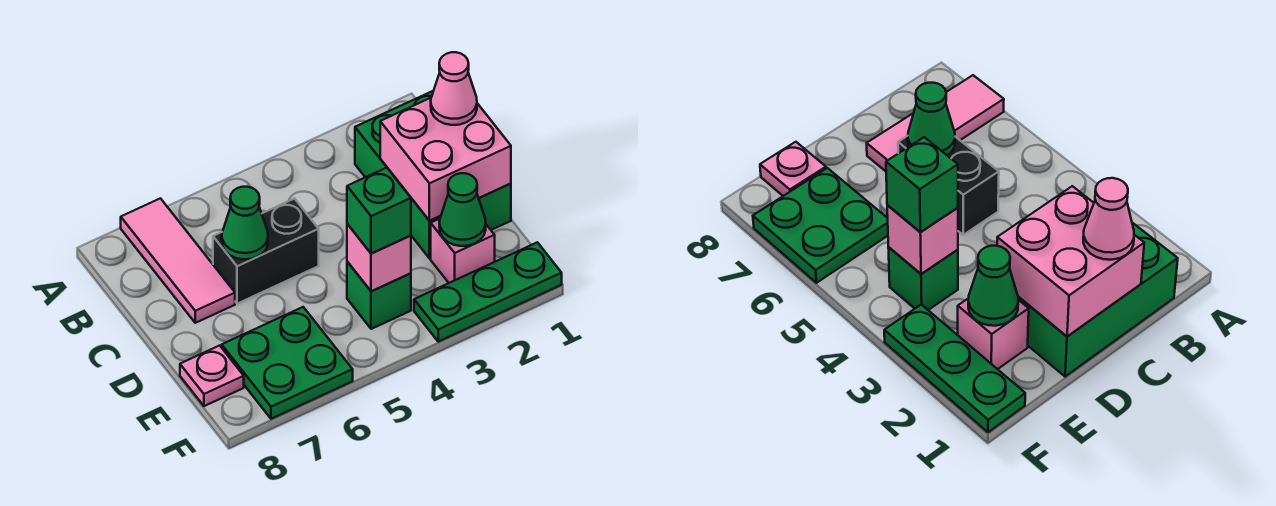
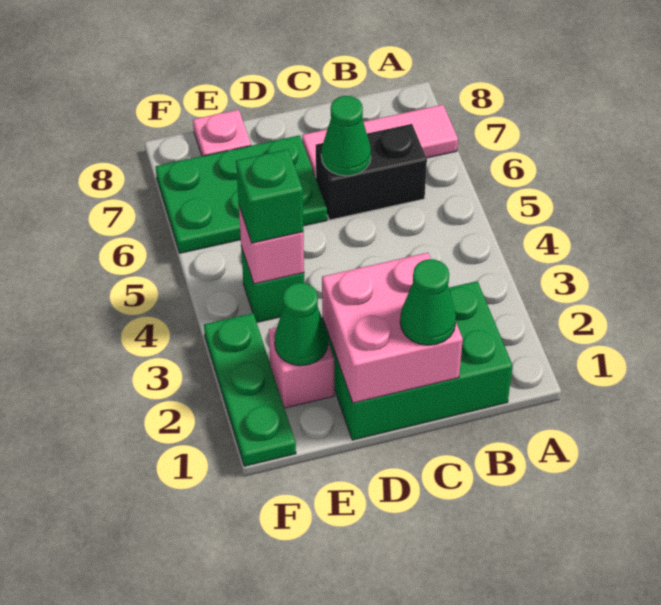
pink cone C1 level 3 -> green cone C1 level 3
black brick C5:C6 level 1 -> black brick B6:C6 level 1
green plate E6:F7 level 1 -> green plate D6:F7 level 1

